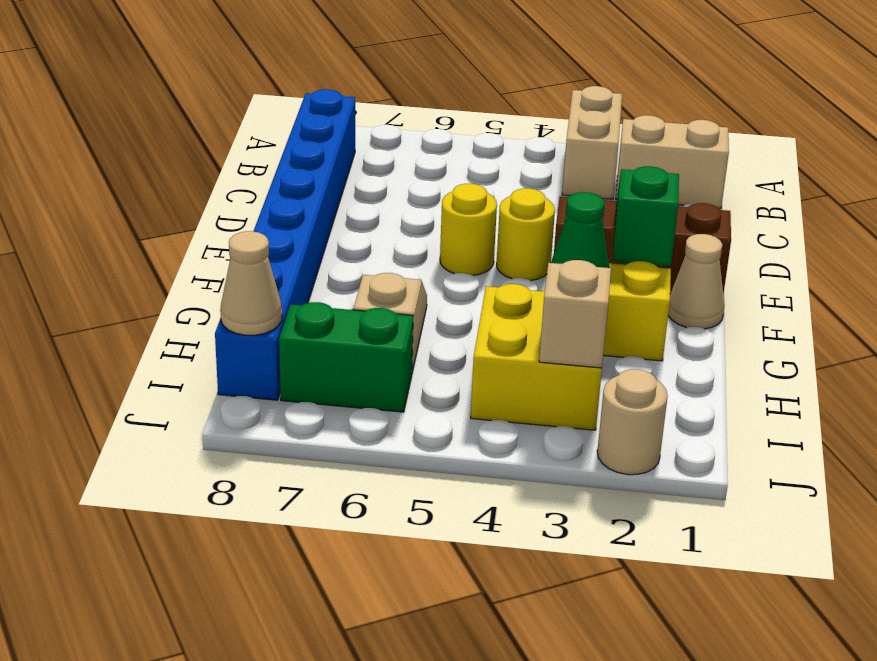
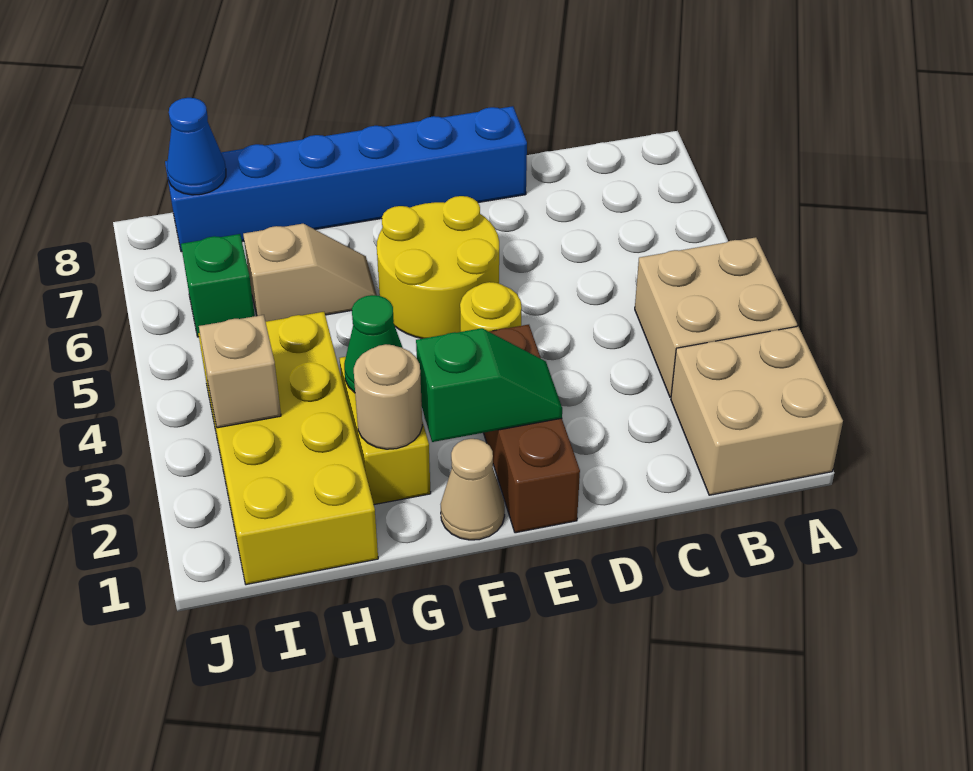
tan brick A3:B3 level 1 -> tan brick A3:B4 level 1
tan brick B1:B2 level 1 -> tan brick A1:B2 level 1
blue brick B8:I8 level 1 -> blue brick D8:I8 level 1
yellow round brick E5 level 1 -> yellow round brick E5:F6 level 1
yellow brick H3:I4 level 1 -> yellow brick H1:I4 level 1
green brick I6:I7 level 1 -> green brick I6 level 1
tan cone I8 level 2 -> blue cone I8 level 2
tan round brick J2 level 1 -> tan round brick G2 level 2

